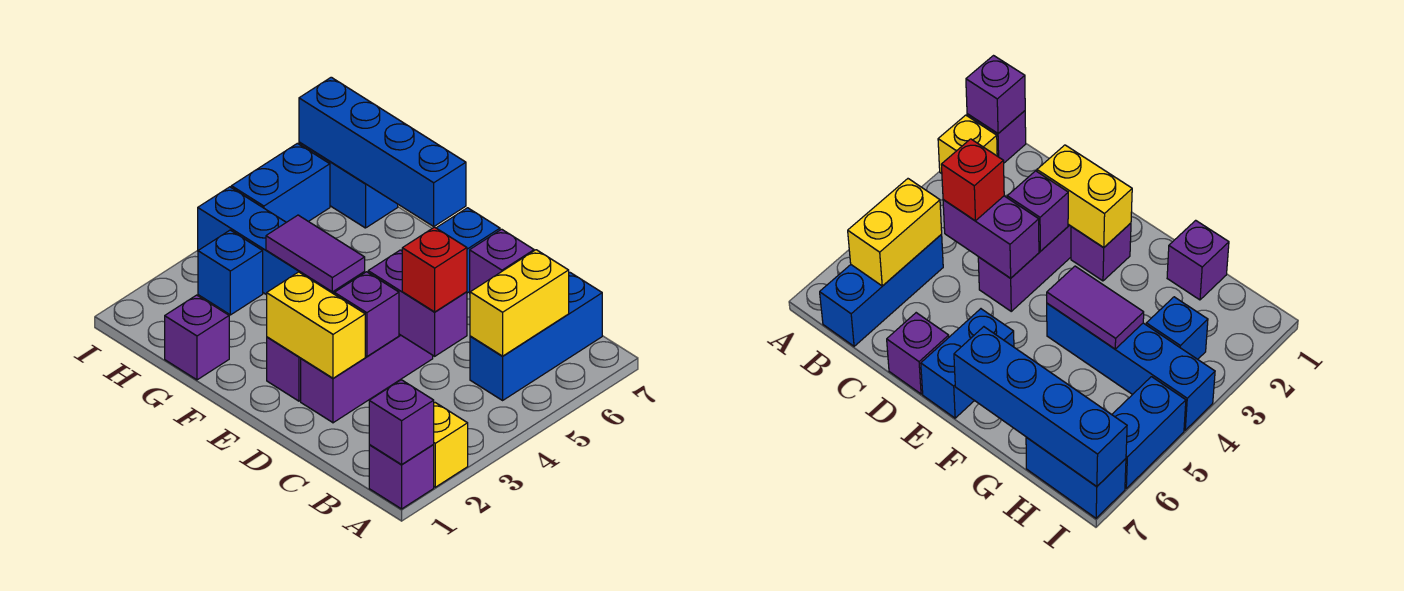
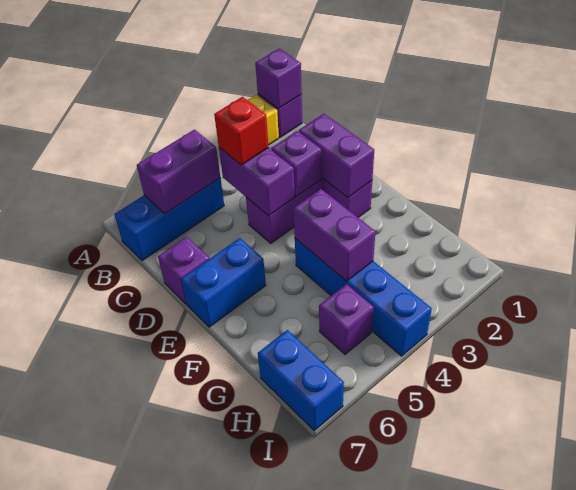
yellow brick B5:B6 level 2 -> purple brick B5:B6 level 2
yellow brick D2:E2 level 2 -> purple brick D2:E2 level 2
purple tile F4:G4 level 2 -> purple brick F4:G4 level 2
blue brick F7:I7 level 2 -> none
purple brick G1 level 1 -> purple brick H5 level 1
blue brick H3 level 1 -> none
blue brick I5:I6 level 1 -> none

